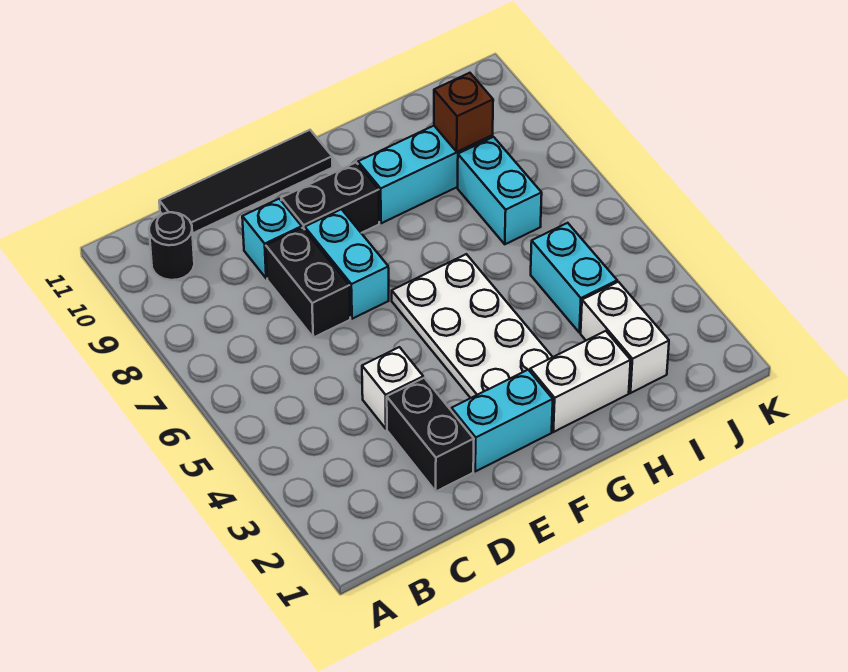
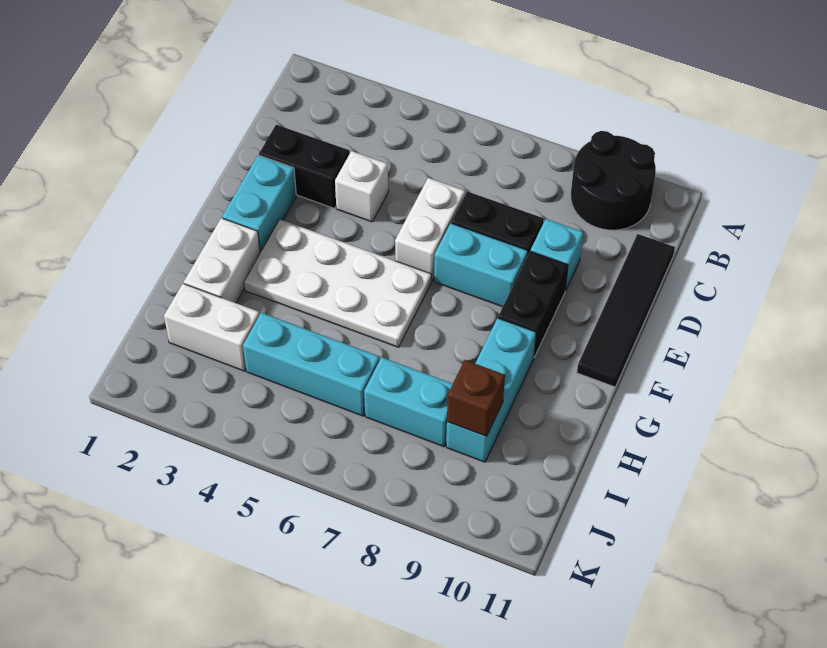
black round brick B10 level 1 -> black round brick A9:B10 level 1
none -> white brick D6:E6 level 1
cyan brick I4:I5 level 1 -> cyan brick I4:I6 level 1

